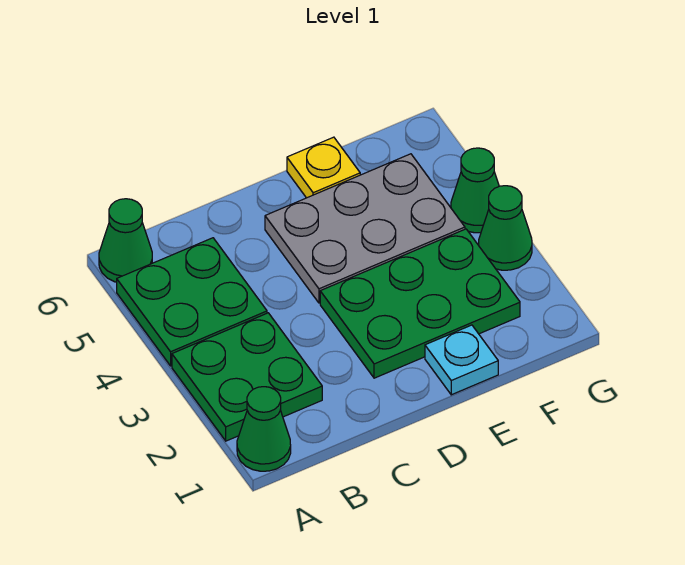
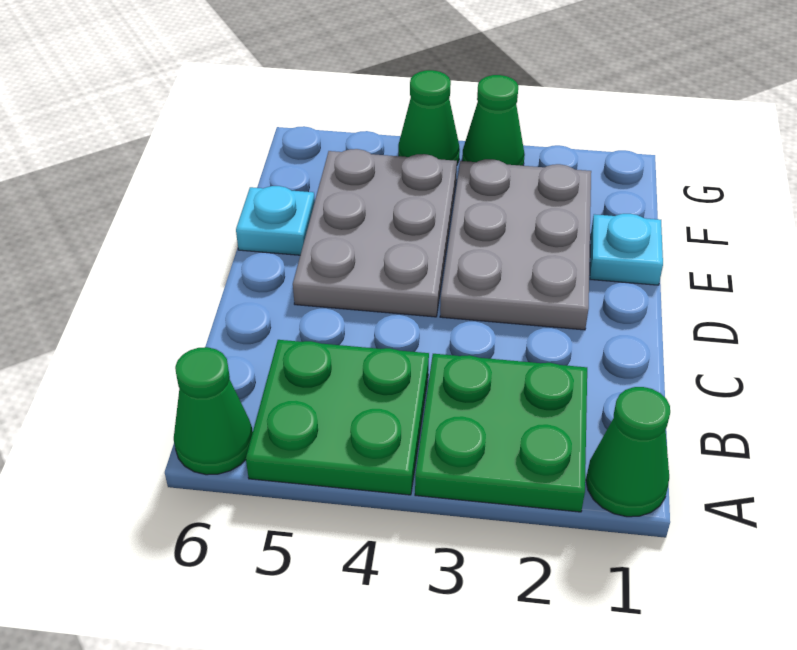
green plate D2:F3 level 1 -> grey plate D2:F3 level 1
yellow plate E6 level 1 -> cyan plate E6 level 1

